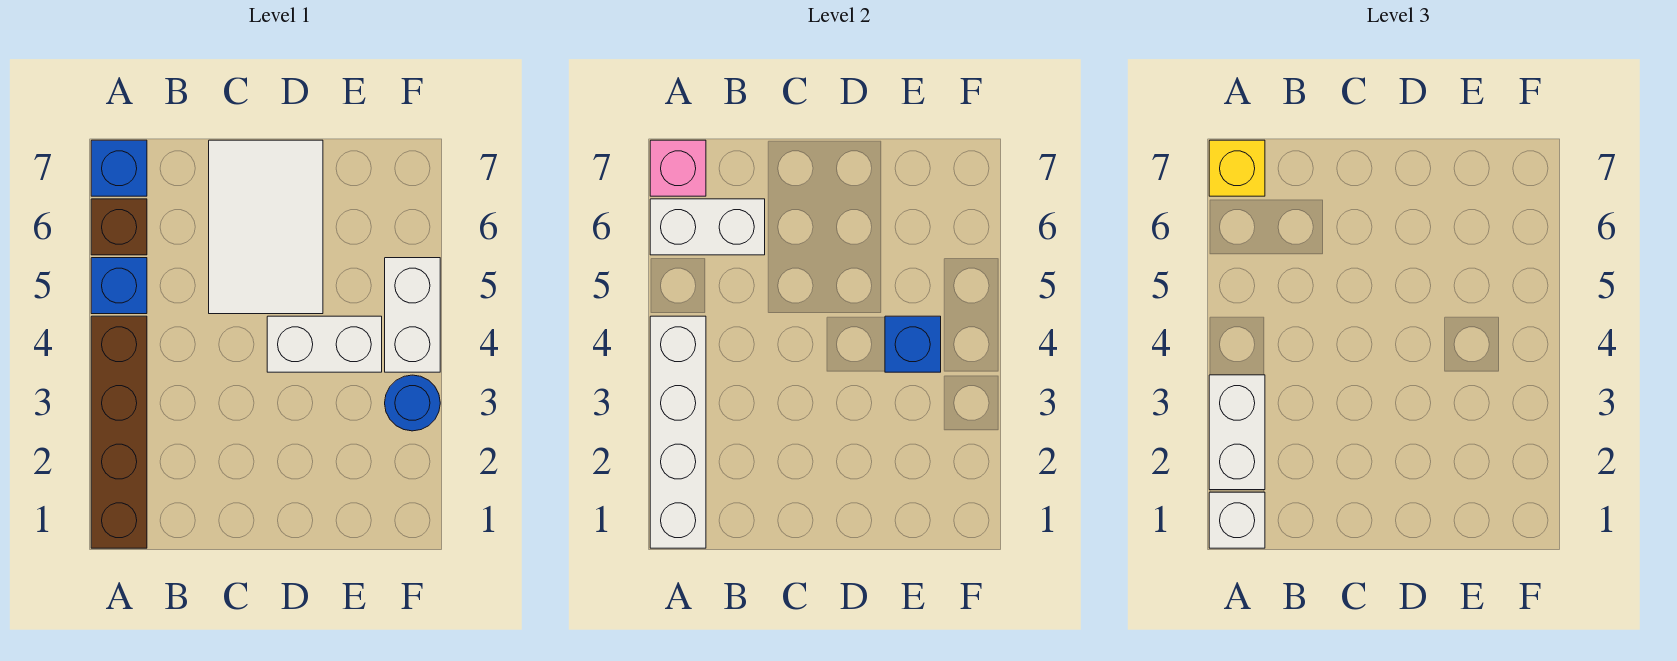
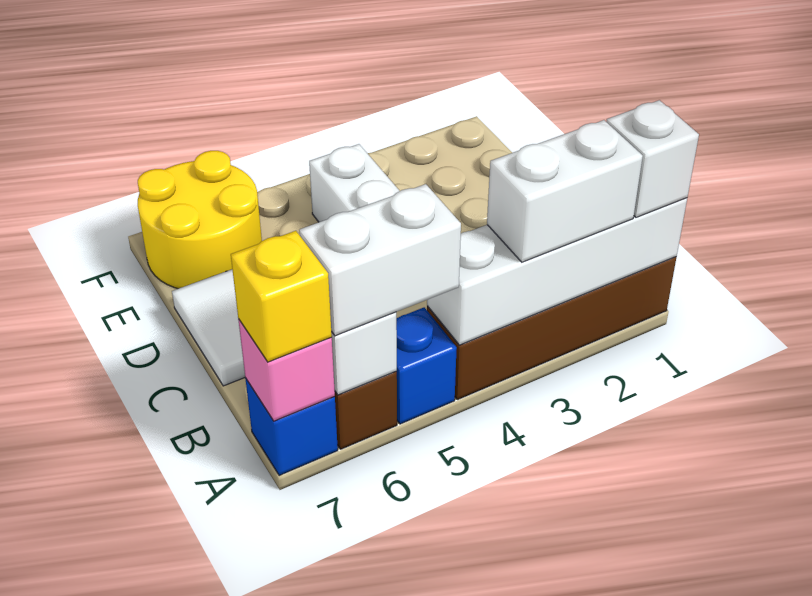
blue brick E4 level 2 -> none
none -> yellow round brick E6:F7 level 1
blue round brick F3 level 1 -> none
white brick F4:F5 level 1 -> white brick A5:A6 level 3

